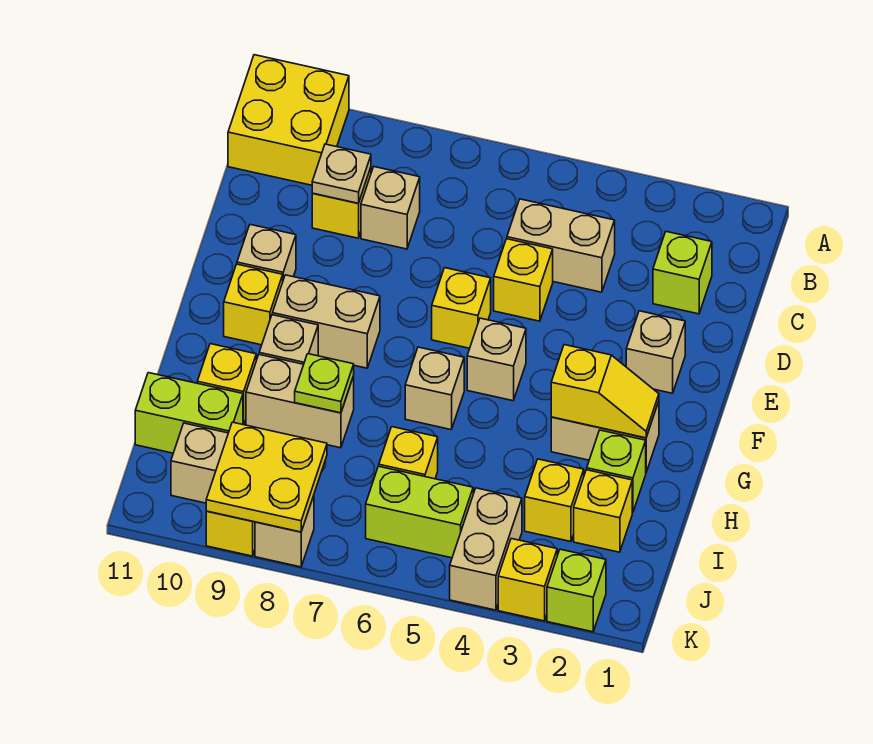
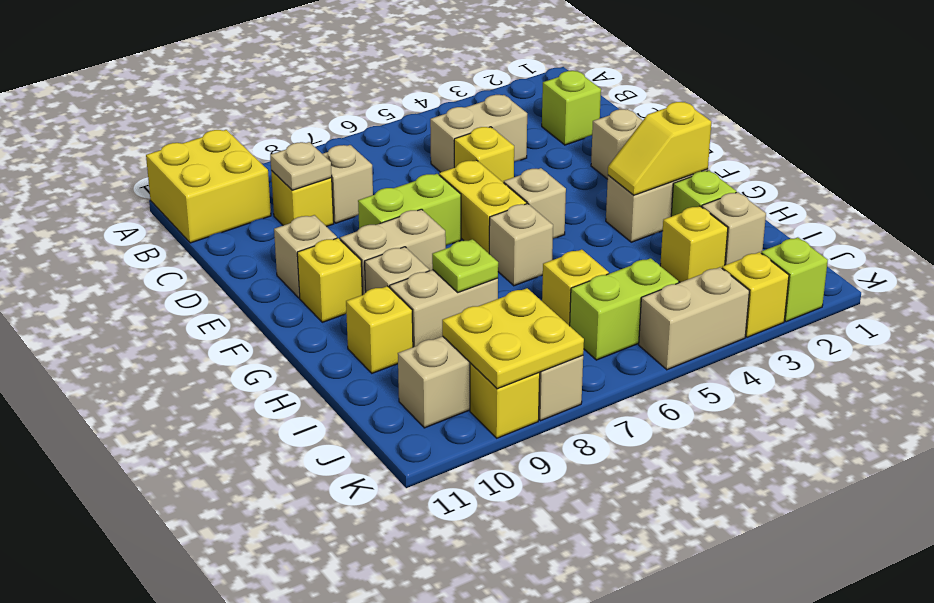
yellow brick E6 level 1 -> yellow brick E6:F6 level 1
yellow slope G2:G3 level 2 top 3 -> yellow slope G2:G3 level 2 top 2
yellow brick I2 level 1 -> tan brick I2 level 1
lime brick I10:I11 level 1 -> lime brick E7:E8 level 1
tan brick J4:K4 level 1 -> tan brick K4:K5 level 1

